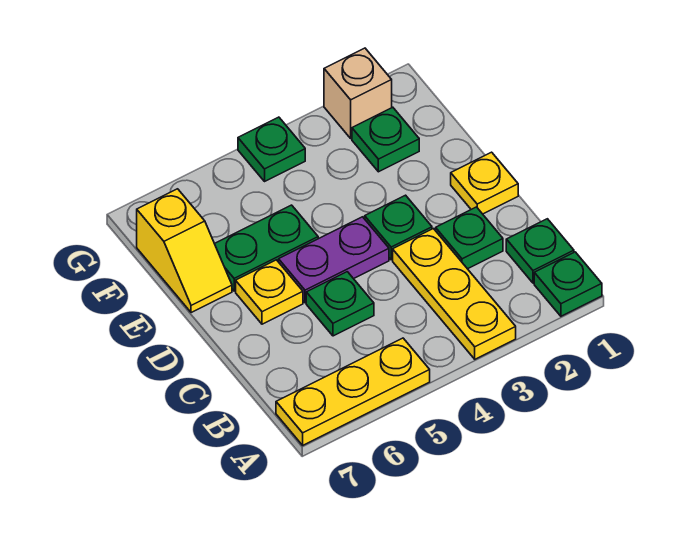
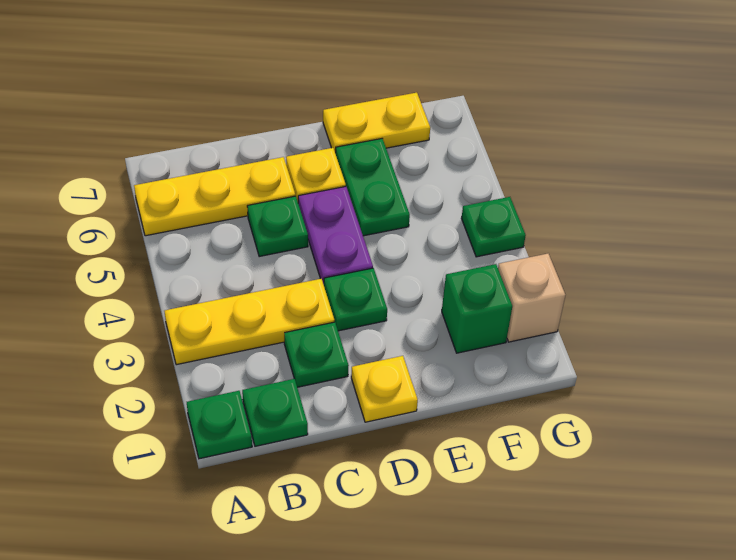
yellow plate A5:A7 level 1 -> yellow plate A6:C6 level 1
yellow slope E7:F7 level 1 top F -> yellow plate E7:F7 level 1
green plate F2 level 1 -> green brick F2 level 1

